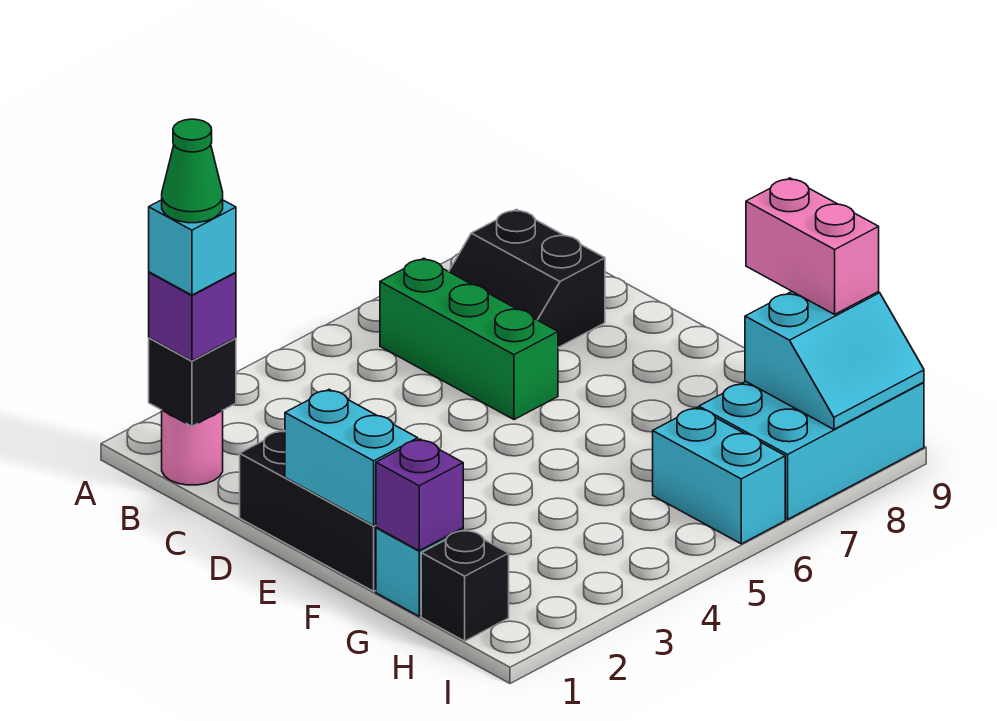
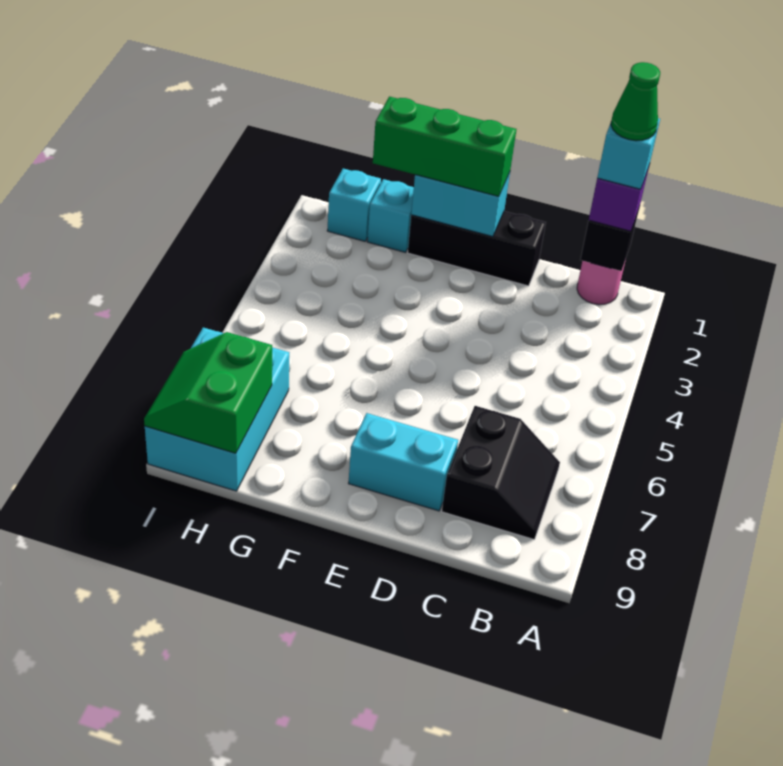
green brick B6:D6 level 1 -> green brick E1:G1 level 3
black slope B7:C8 level 1 top 8 -> black slope B7:C8 level 1 top C
purple brick G1 level 2 -> none
pink brick G9:H9 level 3 -> none
black brick H1 level 1 -> cyan brick H1 level 1
cyan brick H6:I6 level 1 -> cyan brick D8:E8 level 1
cyan slope H8:I9 level 2 top H -> green slope H8:I9 level 2 top H

